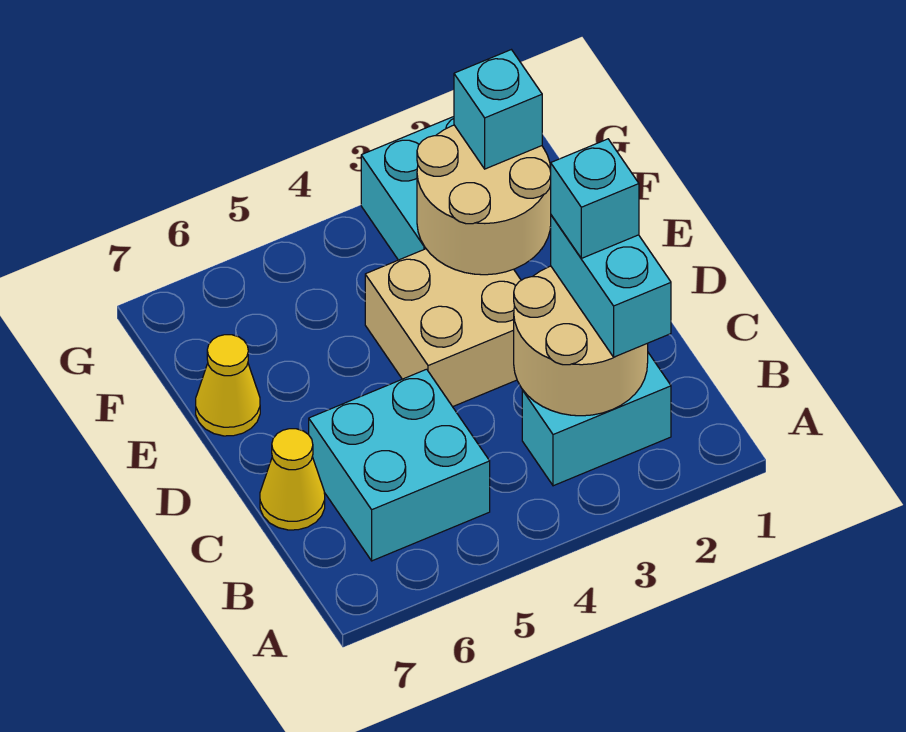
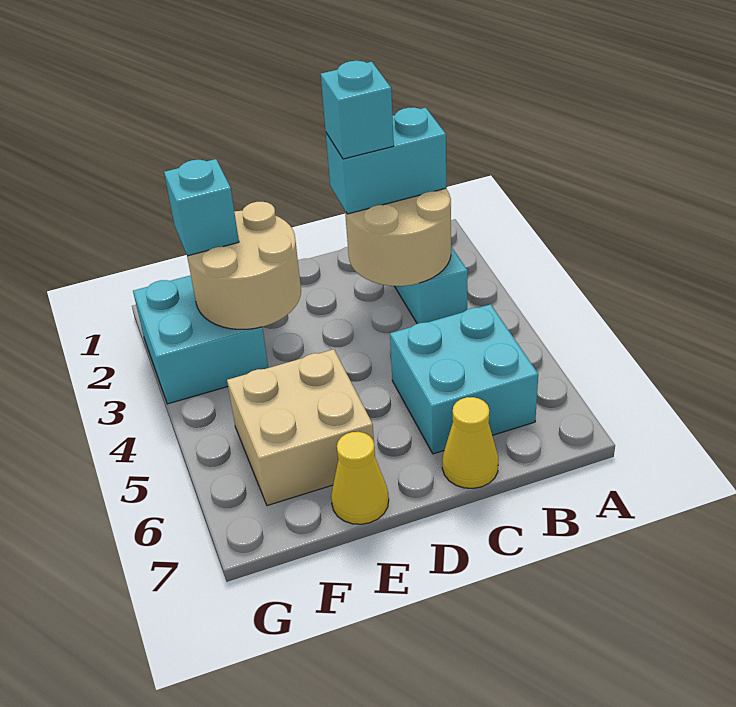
tan brick D3:E4 level 1 -> tan brick E5:F6 level 1

